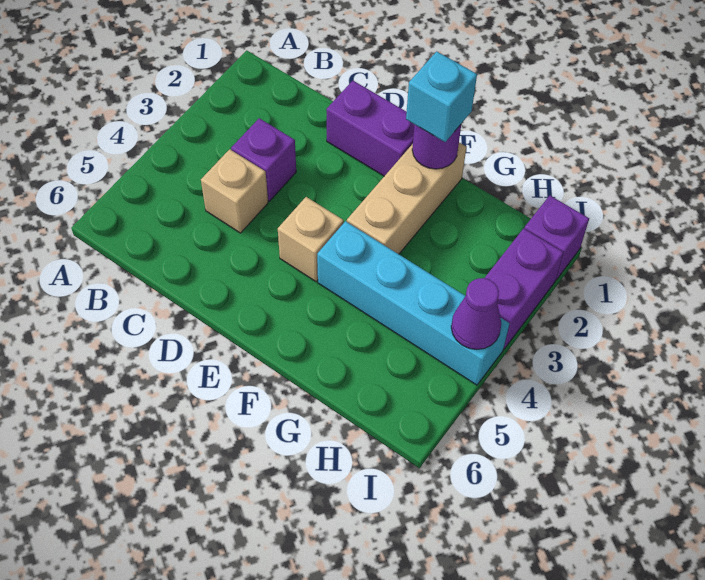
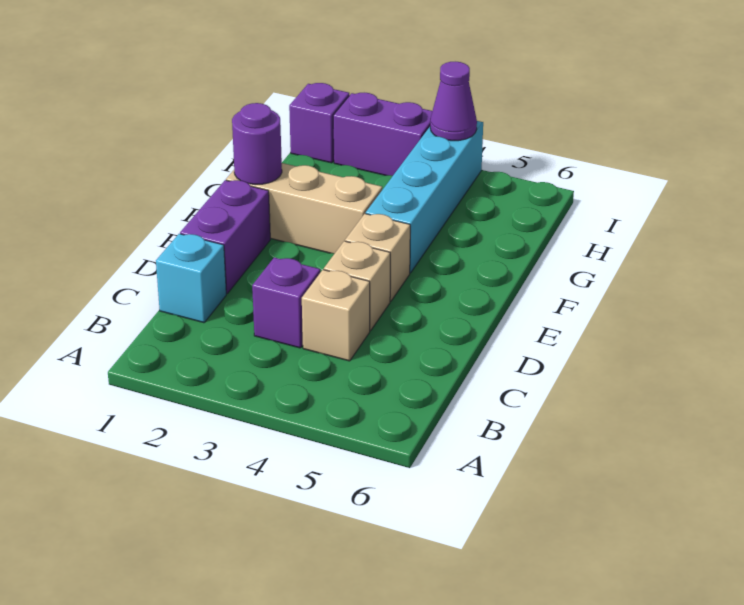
none -> tan brick D4 level 1
cyan brick F1 level 3 -> cyan brick C1 level 1

